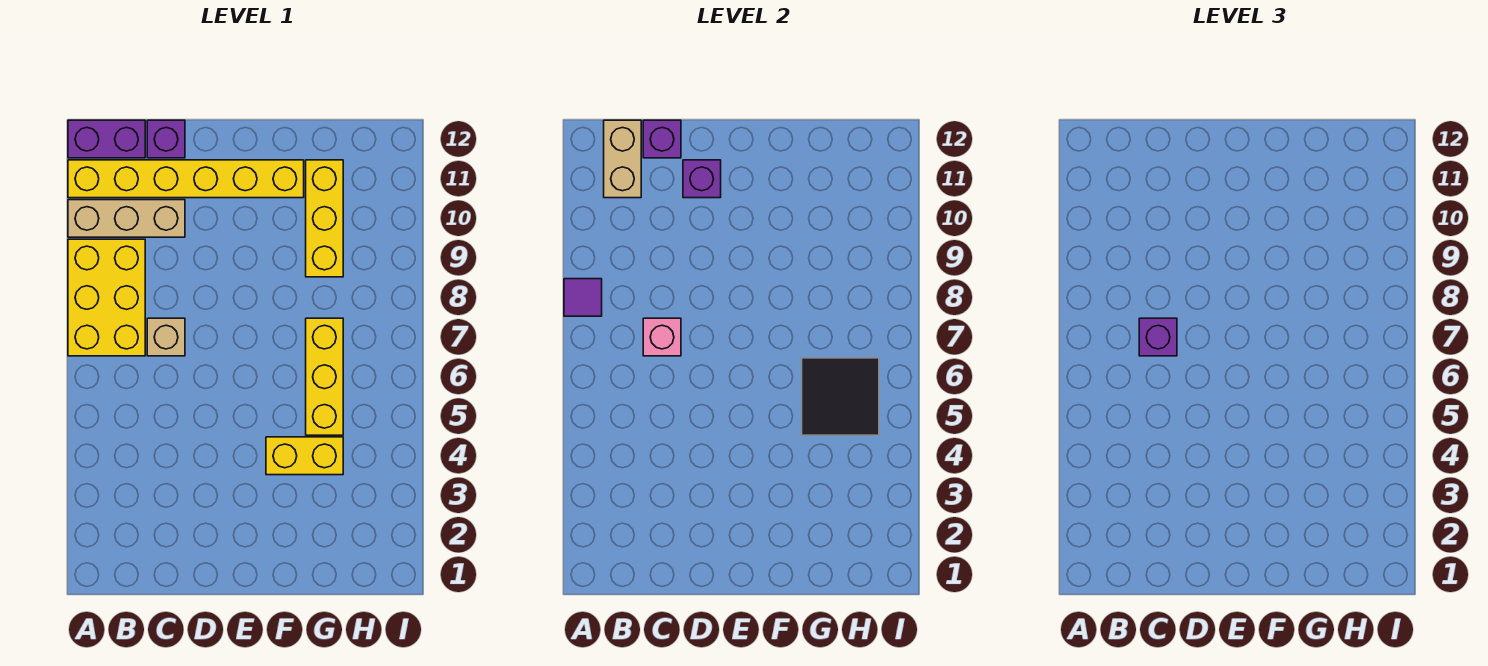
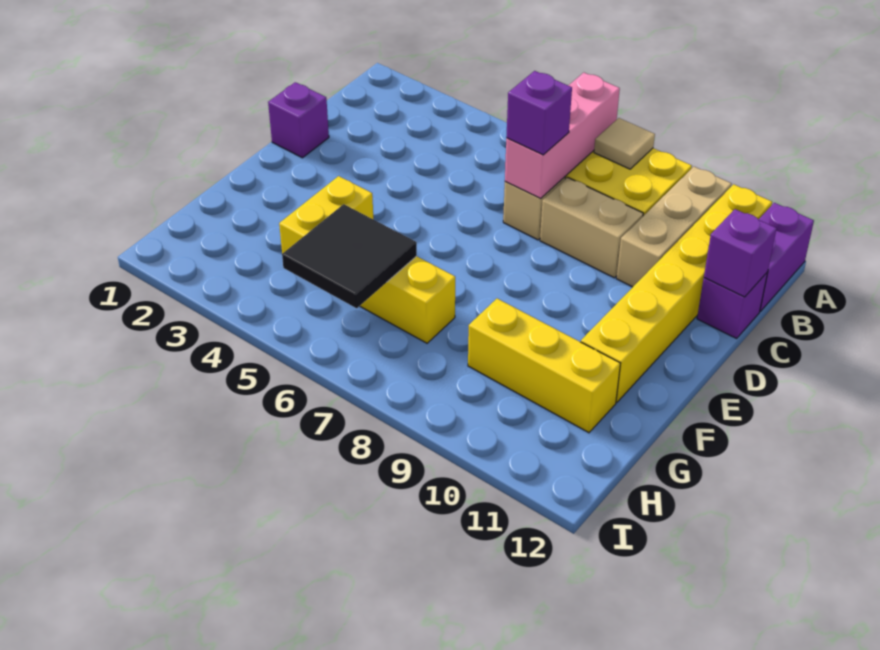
purple tile A8 level 2 -> tan tile A8 level 2
tan brick B11:B12 level 2 -> tan brick C8:C9 level 1
pink brick C7 level 2 -> pink brick A7:C7 level 2
purple brick D11 level 2 -> purple brick D1 level 1

